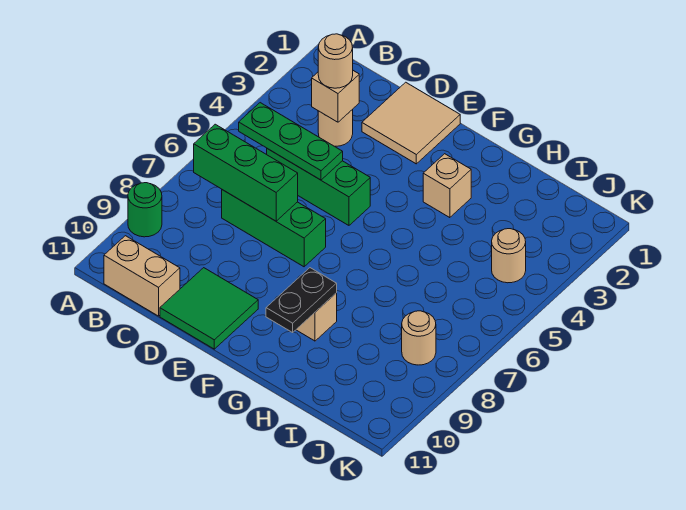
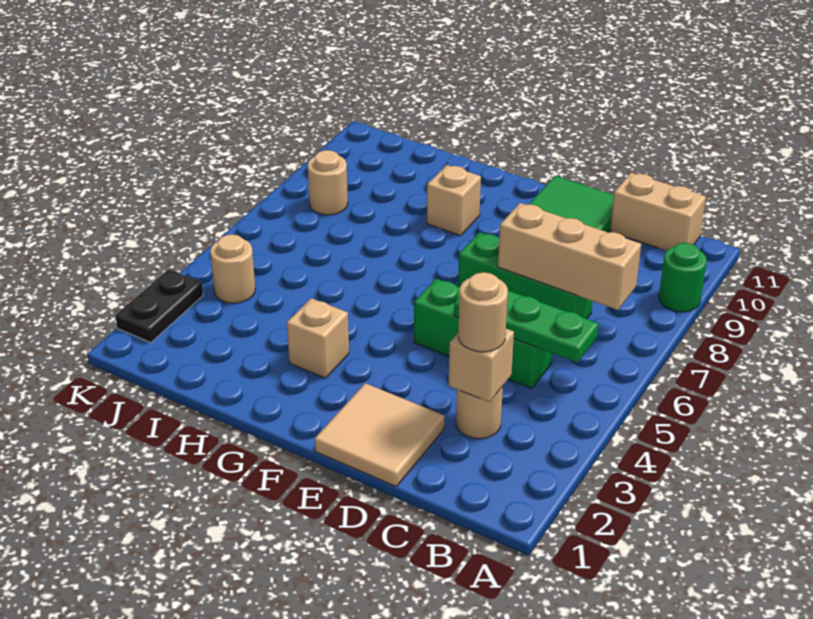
green brick B7:D7 level 2 -> tan brick B7:D7 level 2
black plate G9:G10 level 2 -> black plate K2:K3 level 1

